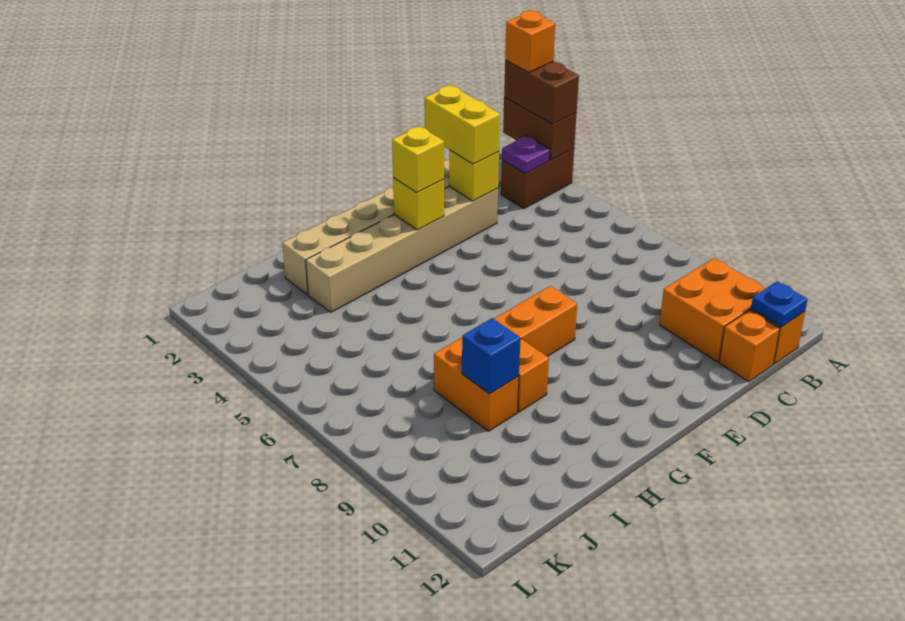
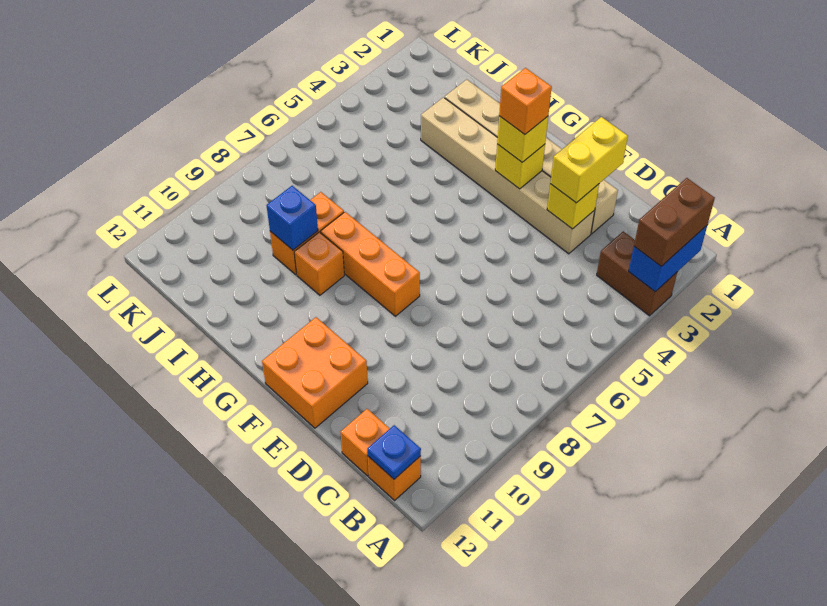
brown brick A2:A3 level 2 -> blue brick A2:A3 level 2
orange brick A2 level 4 -> orange brick F3 level 4
purple plate B3 level 2 -> none
orange brick B10:C11 level 1 -> orange brick E11:F12 level 1

